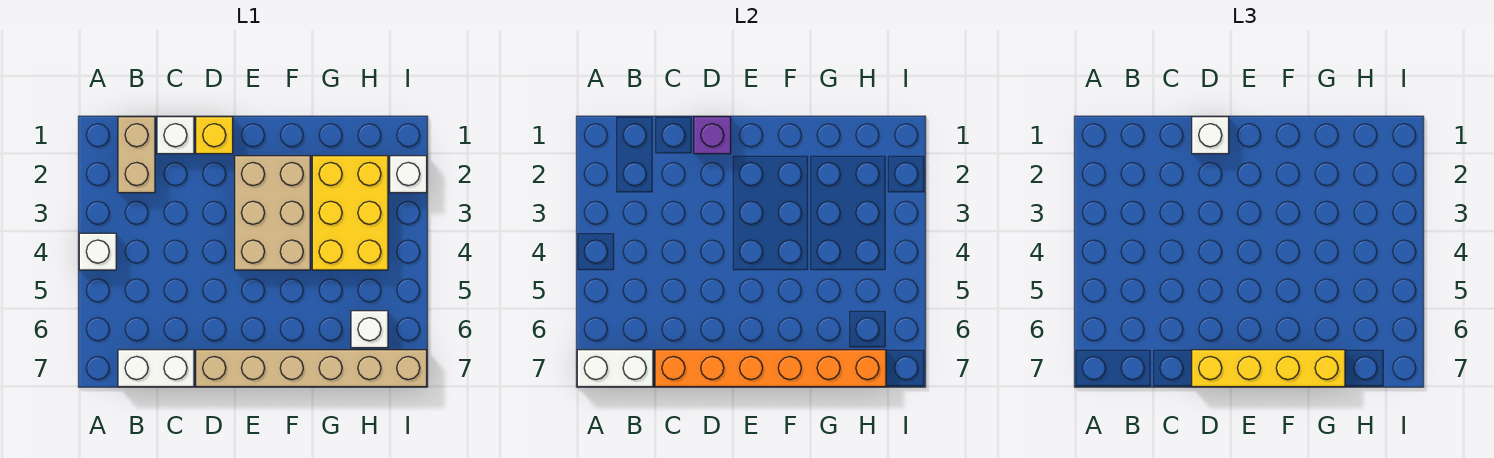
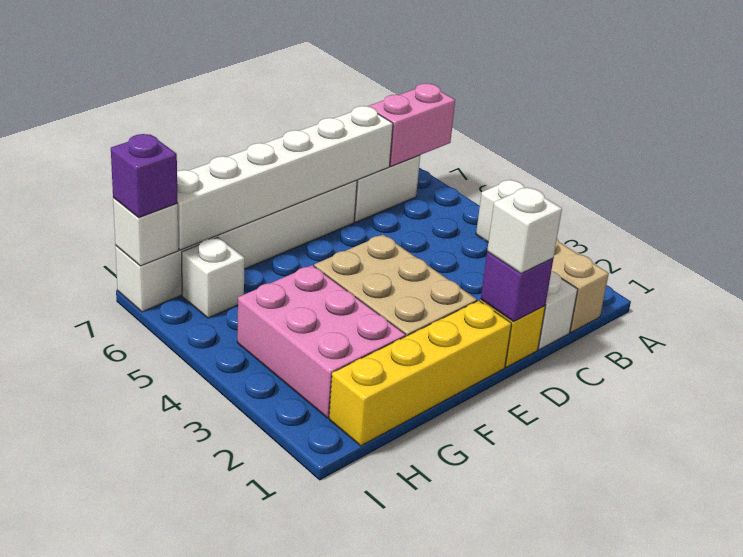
white brick A7:B7 level 2 -> pink brick A7:B7 level 2
orange brick C7:H7 level 2 -> white brick C7:H7 level 2
tan brick D7:I7 level 1 -> white brick D7:I7 level 1
yellow brick D7:G7 level 3 -> yellow brick E1:H1 level 1
yellow brick G2:H4 level 1 -> pink brick G2:H4 level 1
white brick I2 level 1 -> white brick I7 level 2
none -> purple brick I7 level 3

